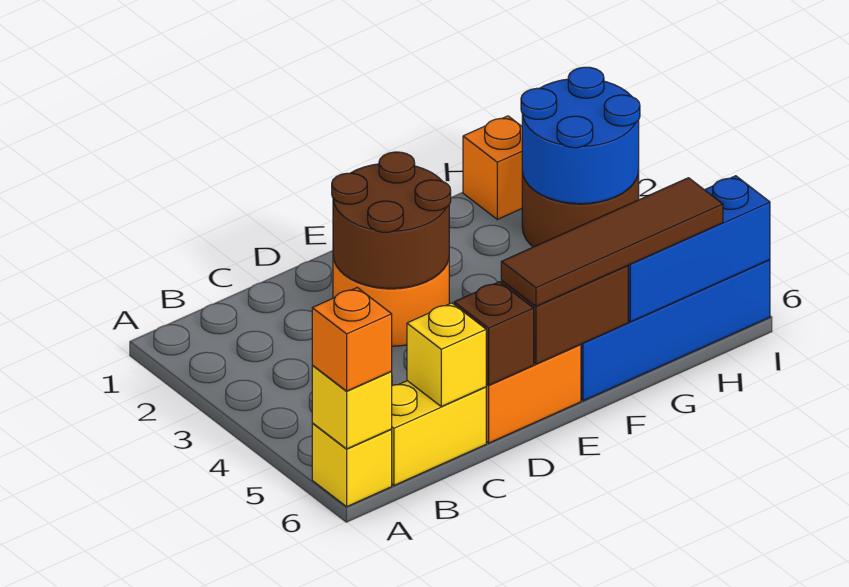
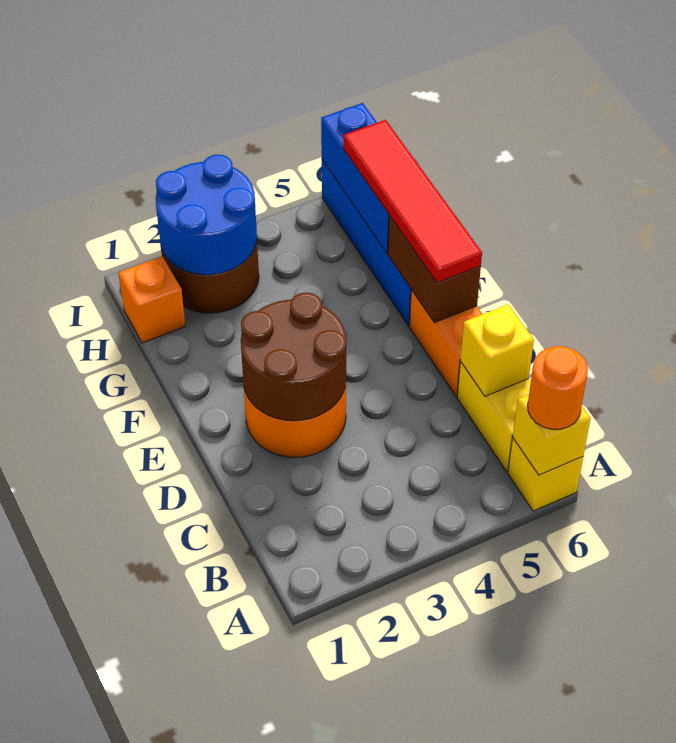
orange brick A6 level 3 -> orange round brick A6 level 3
brown brick D6 level 2 -> none
brown tile E6:H6 level 3 -> red tile E6:H6 level 3

